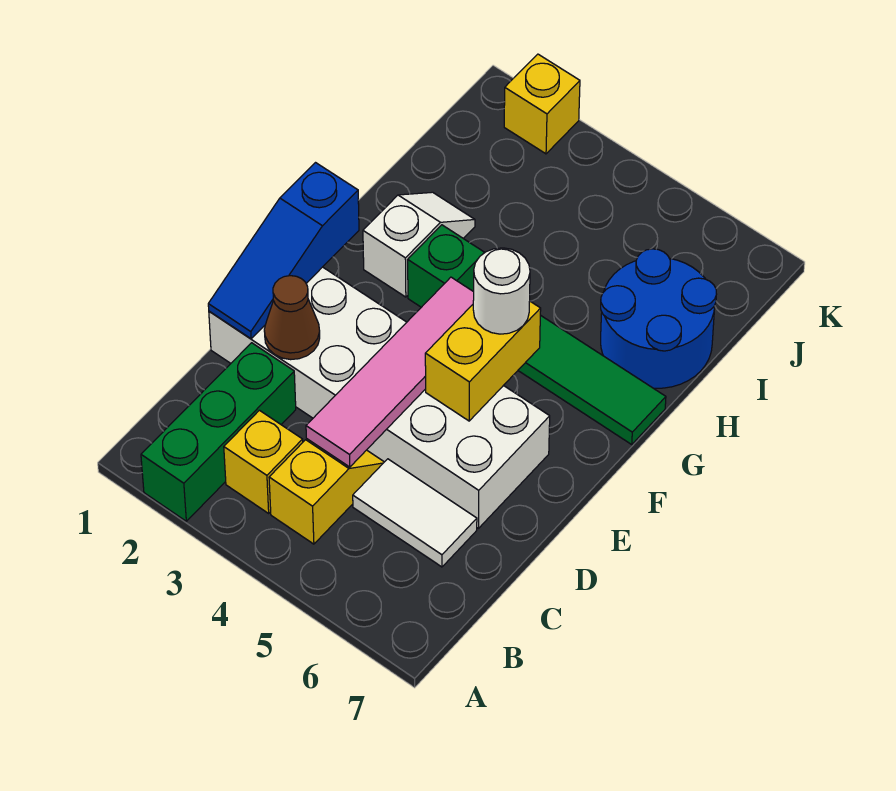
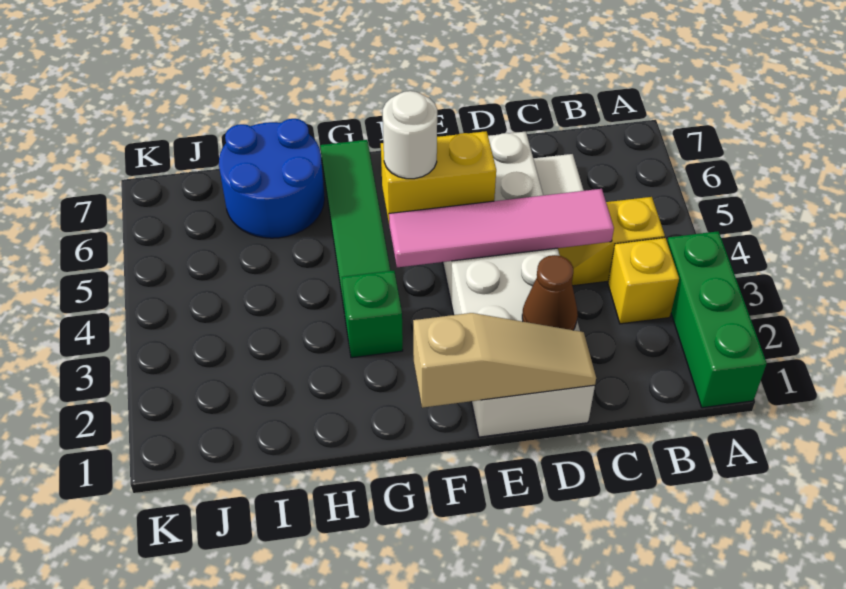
green brick A2:C2 level 1 -> green brick A1:A3 level 1
blue slope D1:F1 level 2 top F -> tan slope D1:F1 level 2 top F
white slope G2:H2 level 1 top G -> none
yellow brick K2 level 1 -> none

